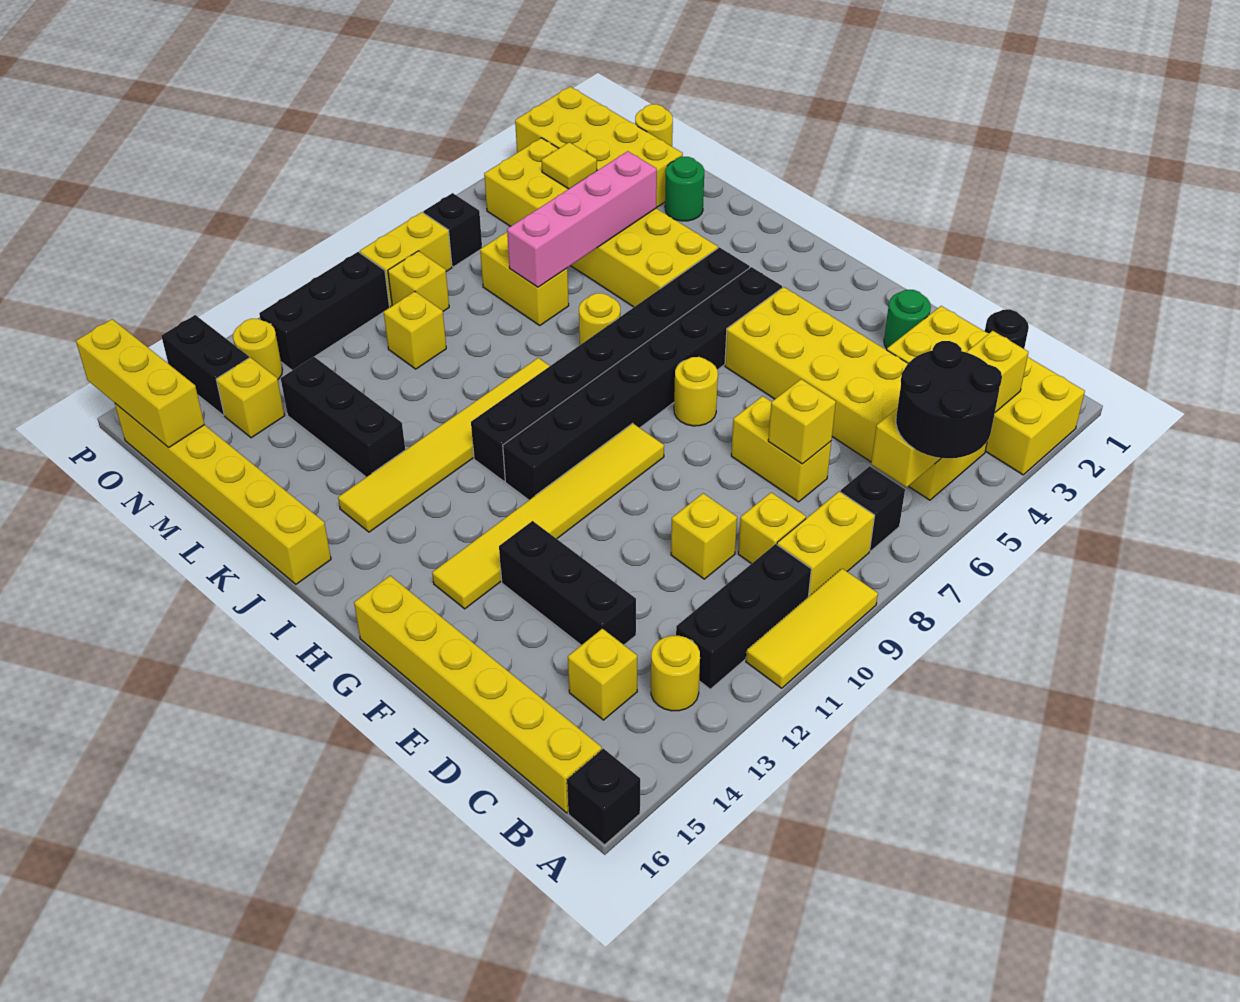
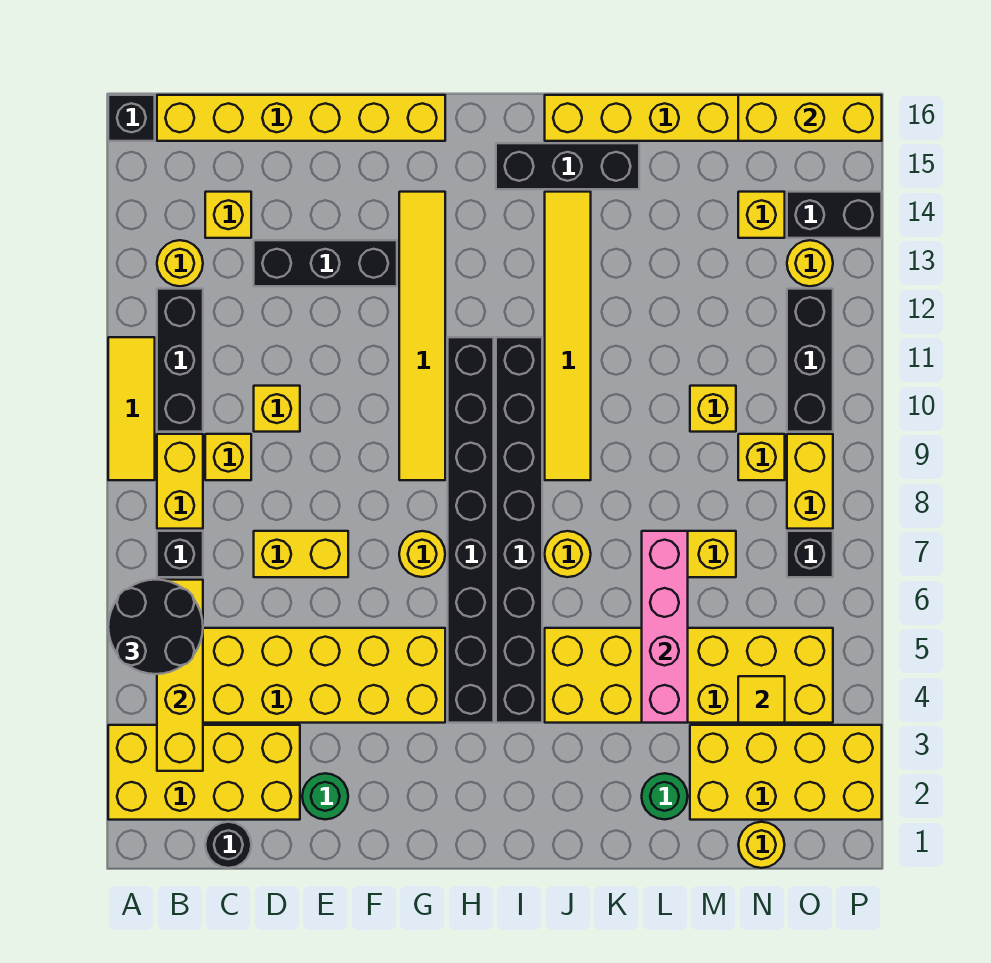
yellow brick D7 level 2 -> none
black brick K13:M13 level 1 -> black brick I15:K15 level 1

